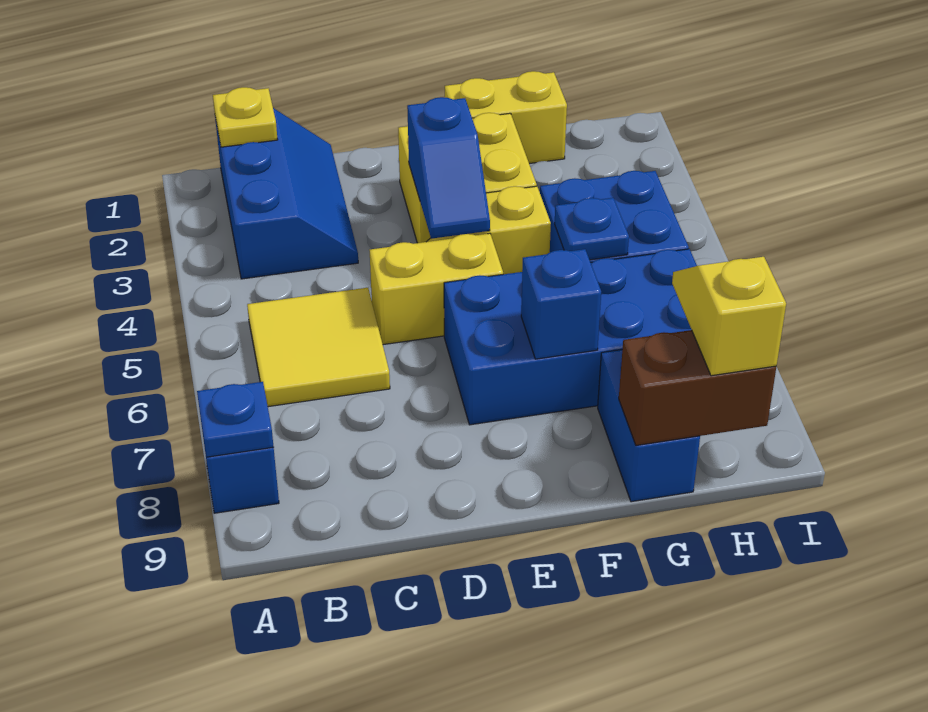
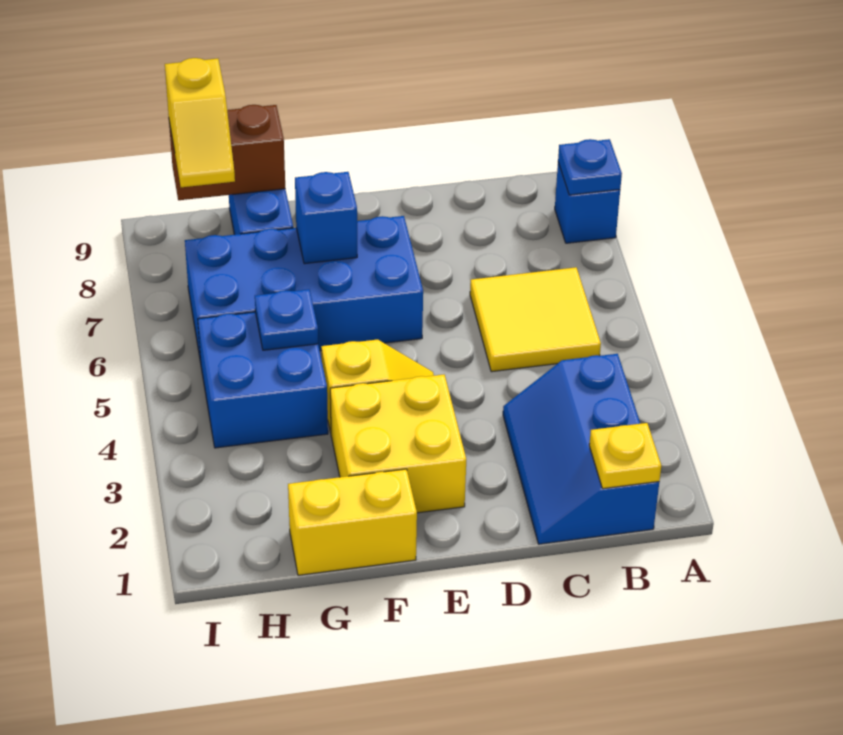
yellow brick D5:E5 level 1 -> none
blue slope E3:E4 level 2 top 3 -> none

